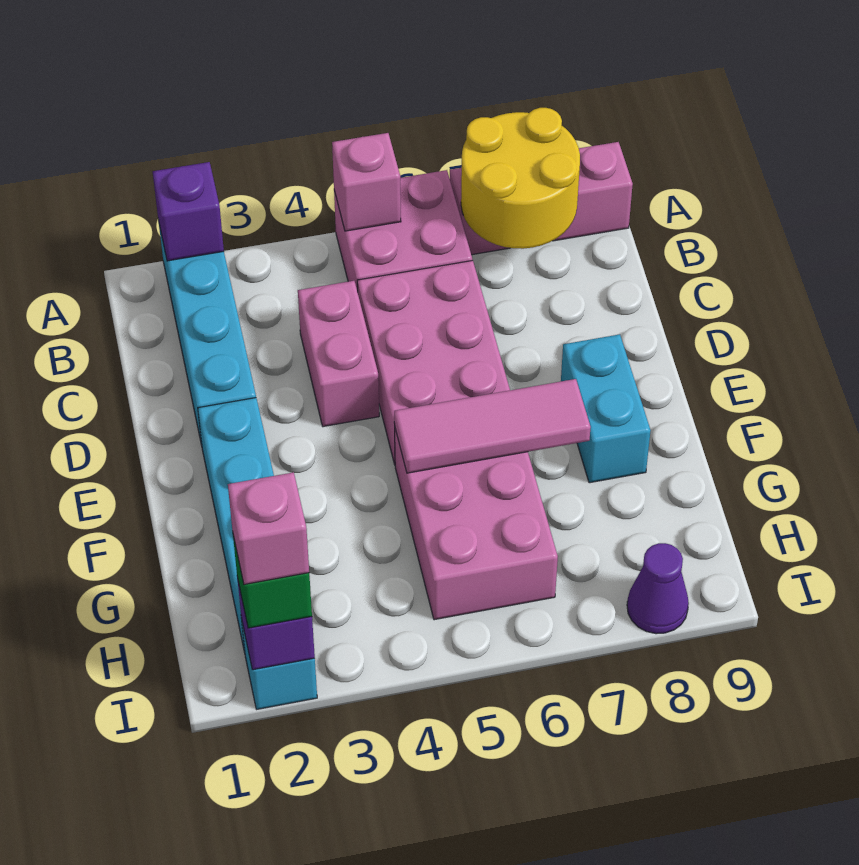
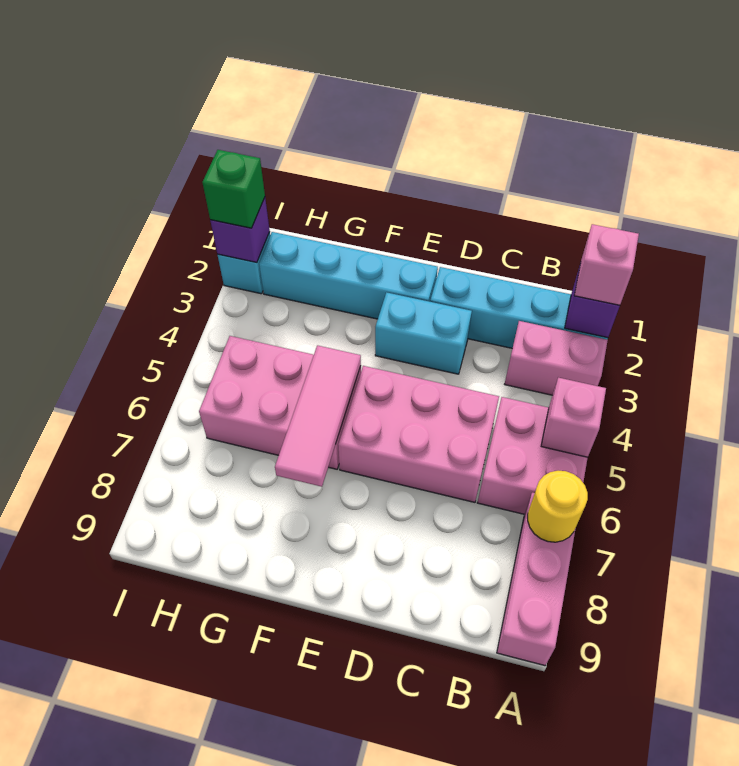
yellow round brick A7:B8 level 2 -> yellow round brick A7 level 2
pink brick C4:D4 level 1 -> pink brick A3:B3 level 1
cyan brick E8:F8 level 1 -> cyan brick D3:E3 level 1
pink brick I2 level 4 -> pink brick A2 level 3
purple cone I8 level 1 -> none

